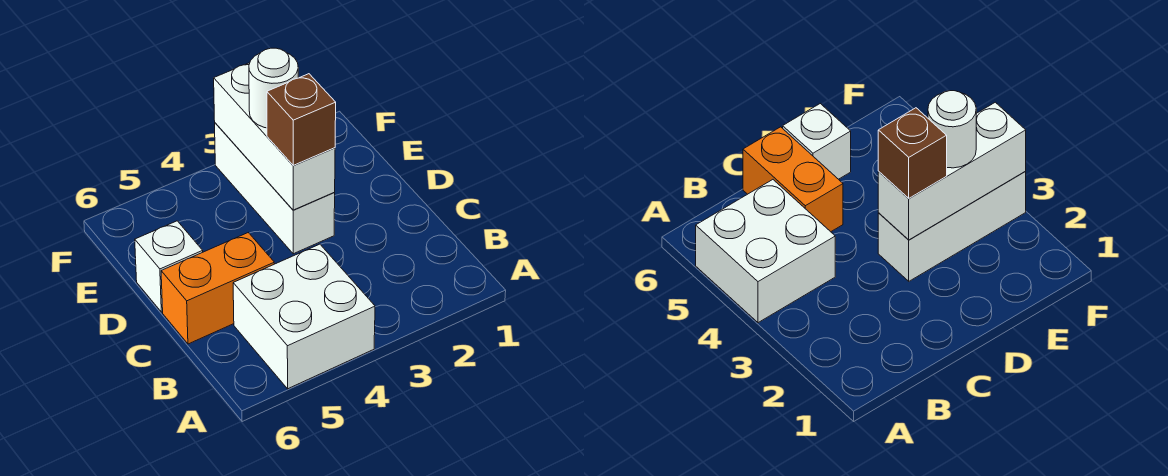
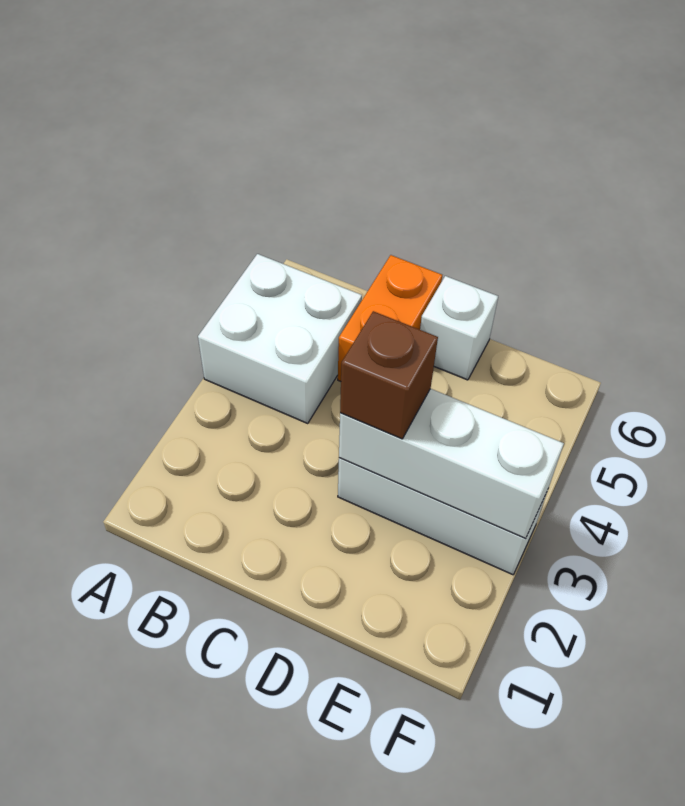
white round brick E3 level 3 -> none

